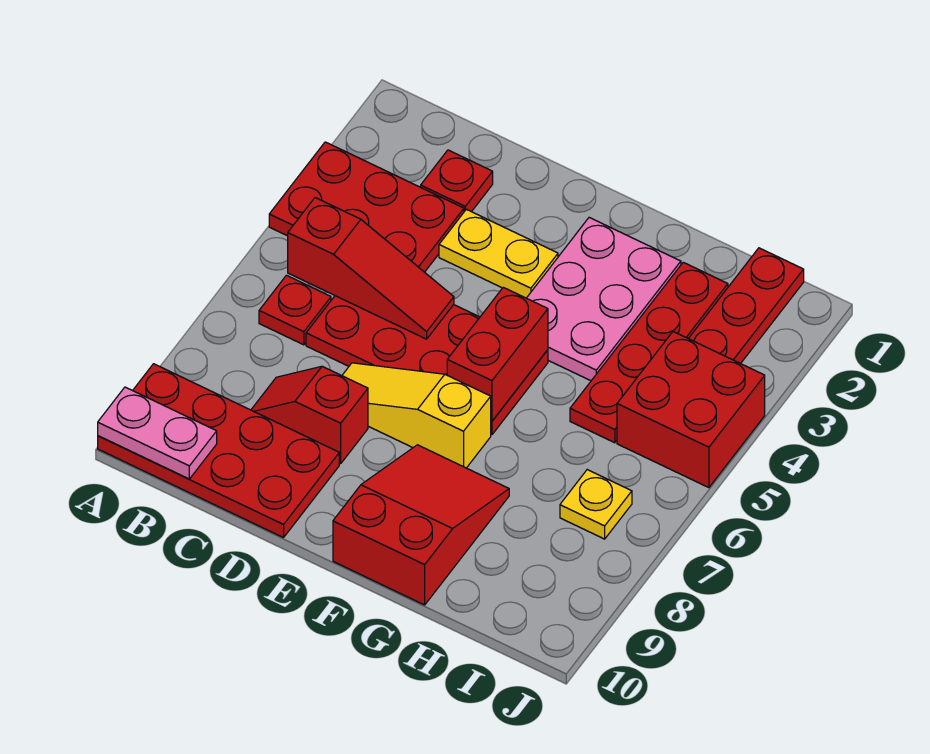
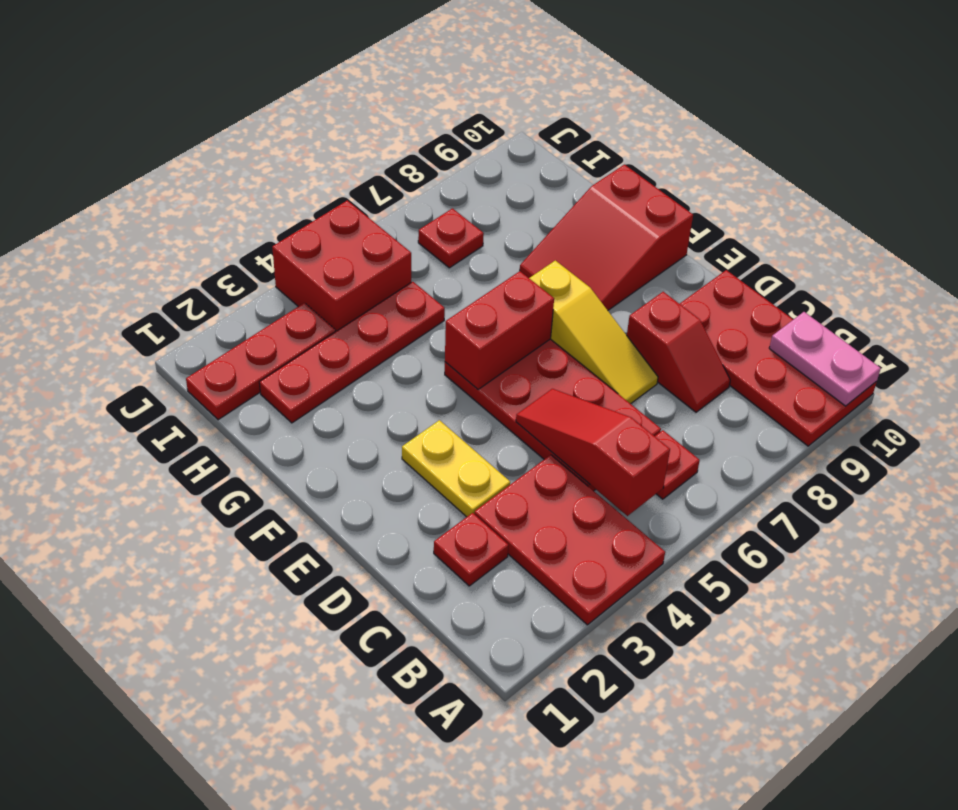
pink plate F2:G4 level 1 -> none
yellow plate I7 level 1 -> red plate I7 level 1

